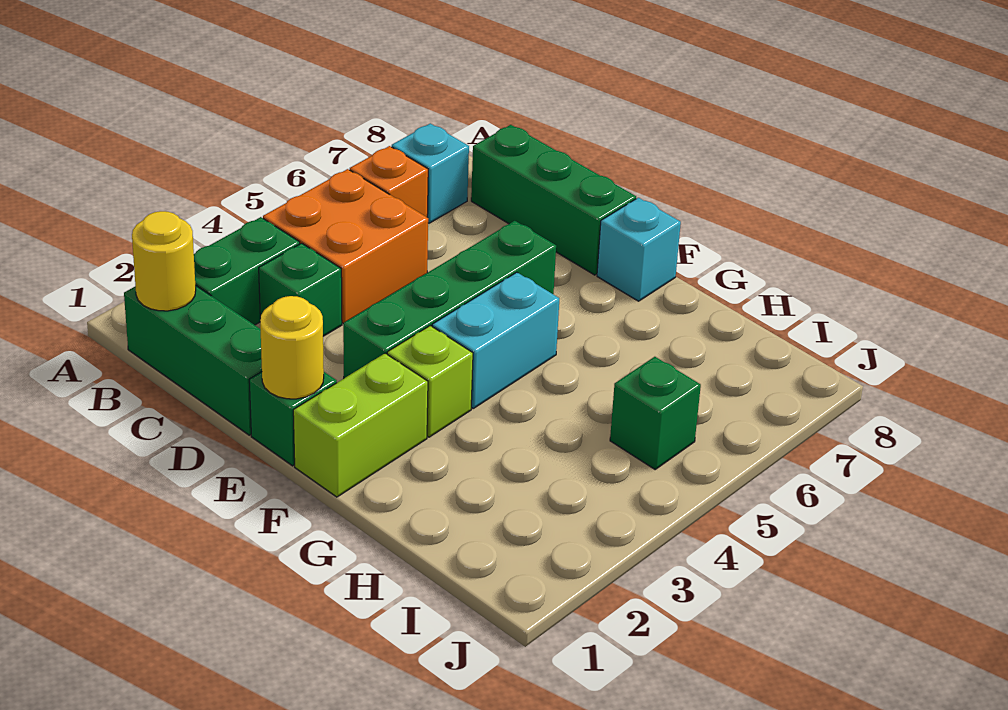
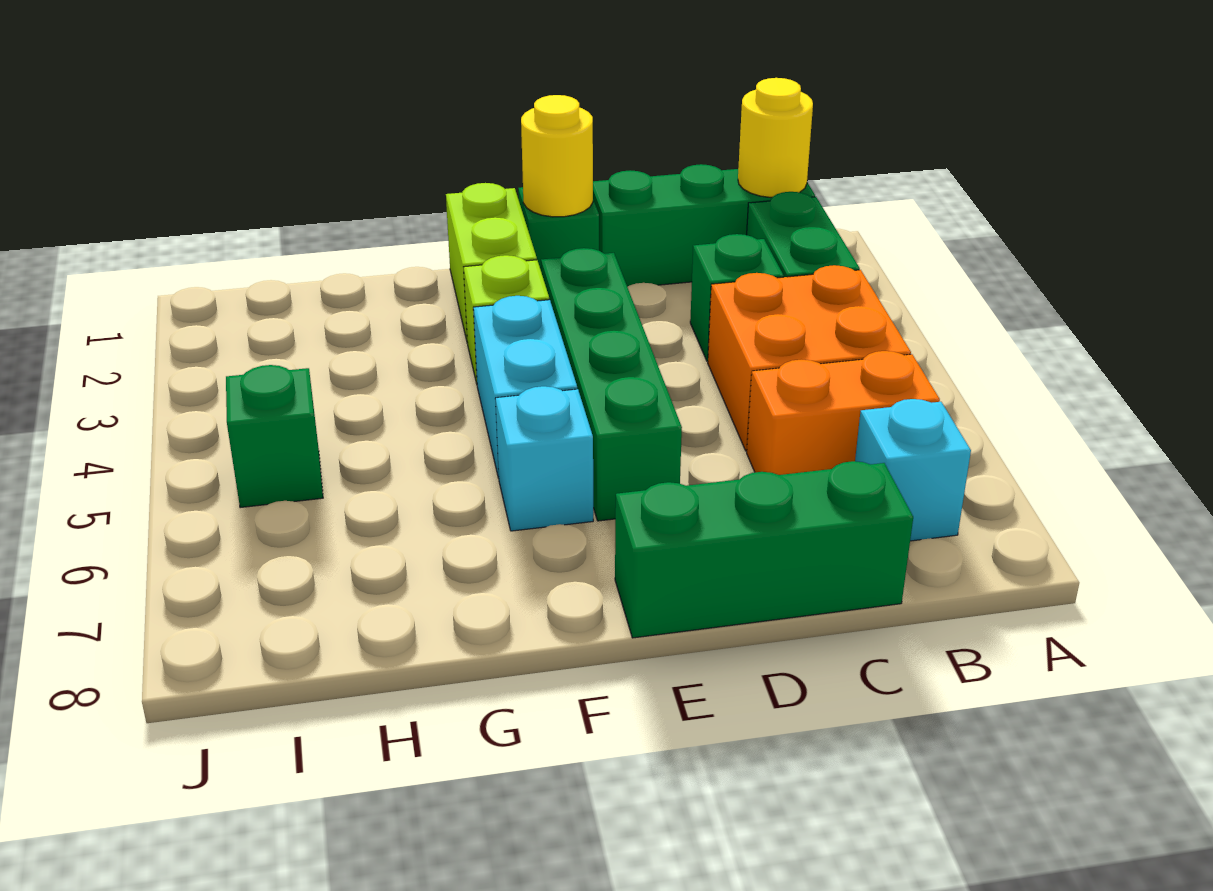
orange brick B6 level 1 -> orange brick B6:C6 level 1
cyan brick F8 level 1 -> cyan brick F6 level 1

